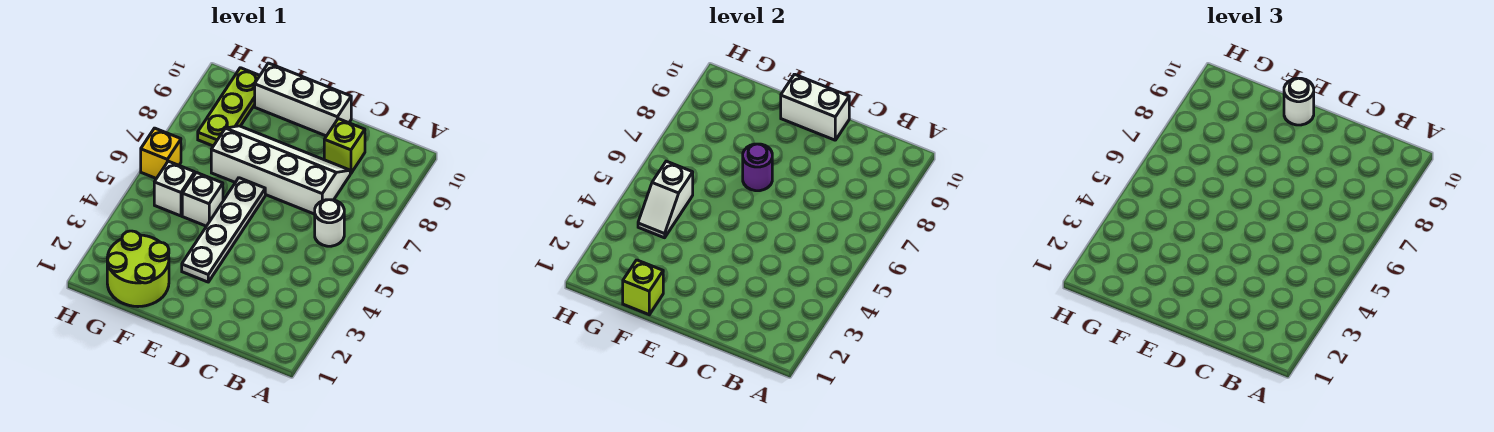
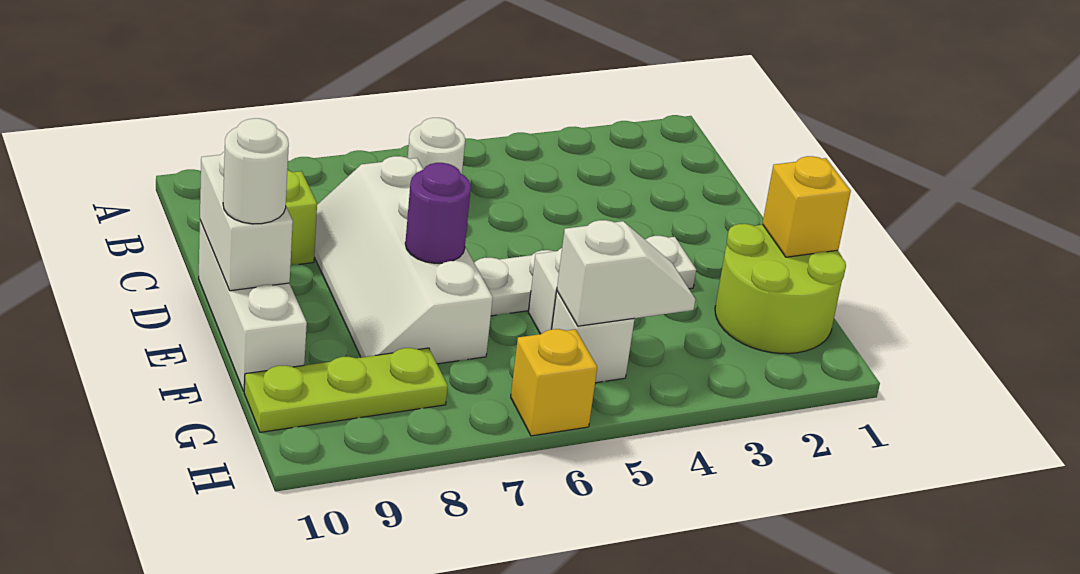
lime brick F1 level 2 -> yellow brick F1 level 2

